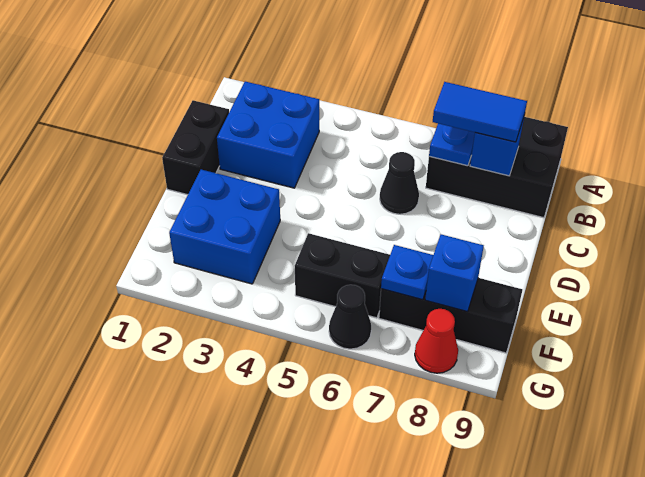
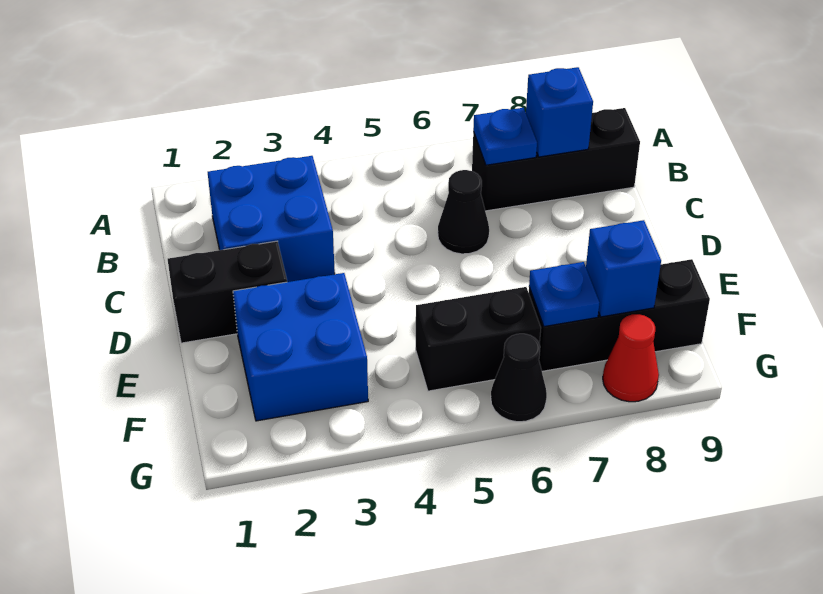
black brick A7:B9 level 1 -> black brick B7:B9 level 1
blue tile B7:B8 level 3 -> none
black brick C1:D1 level 1 -> black brick D1:D2 level 1

